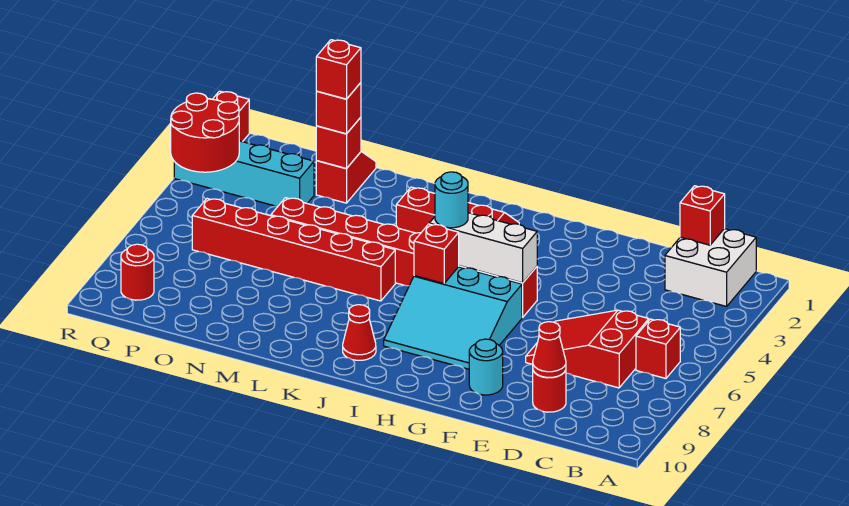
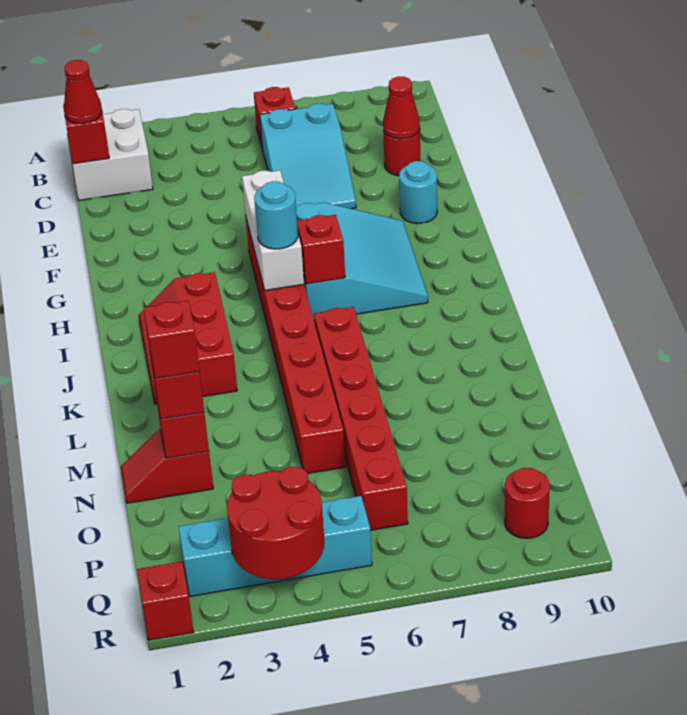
red slope C6:E7 level 1 top C -> cyan slope C6:E7 level 1 top C
red cone J9 level 1 -> red cone C1 level 3
cyan brick O3:R3 level 1 -> cyan brick Q2:Q5 level 1

